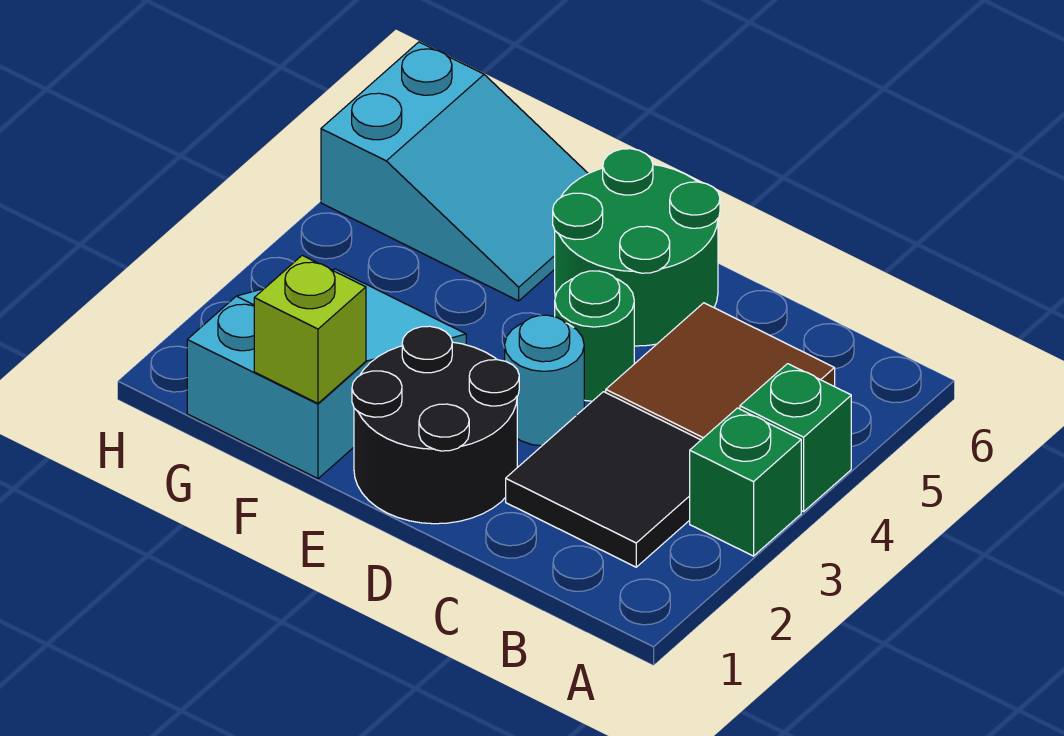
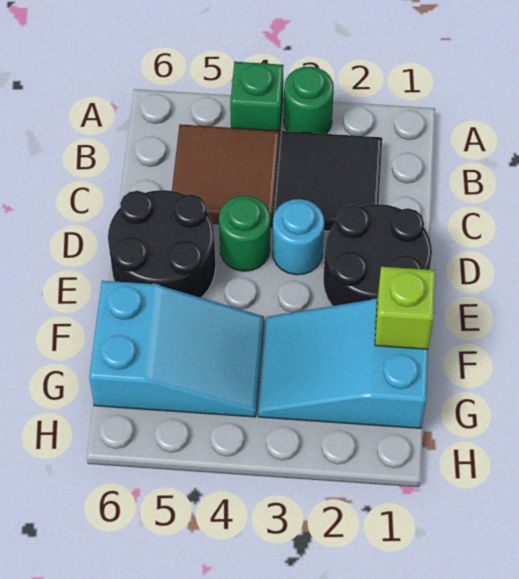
green brick A3 level 1 -> green round brick A3 level 1
green round brick D5:E6 level 1 -> black round brick D5:E6 level 1
cyan slope F5:H6 level 1 top H -> cyan slope F4:G6 level 1 top 6

